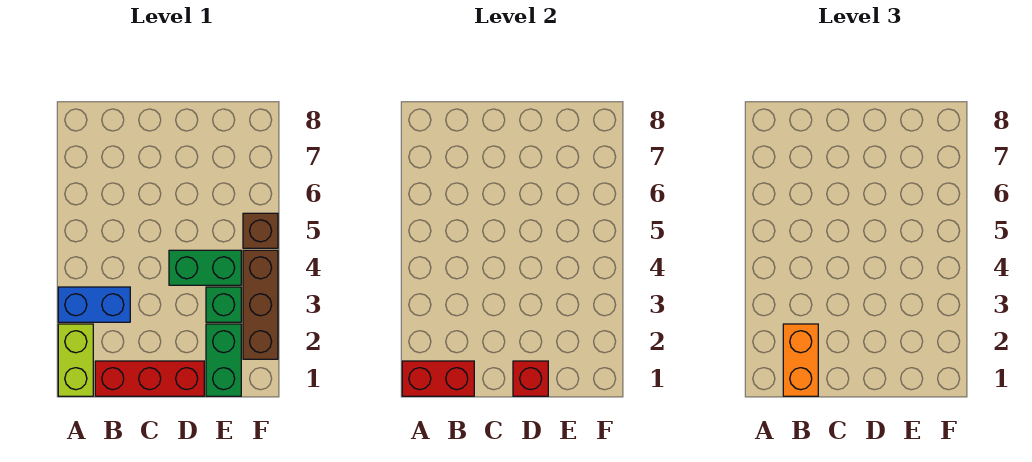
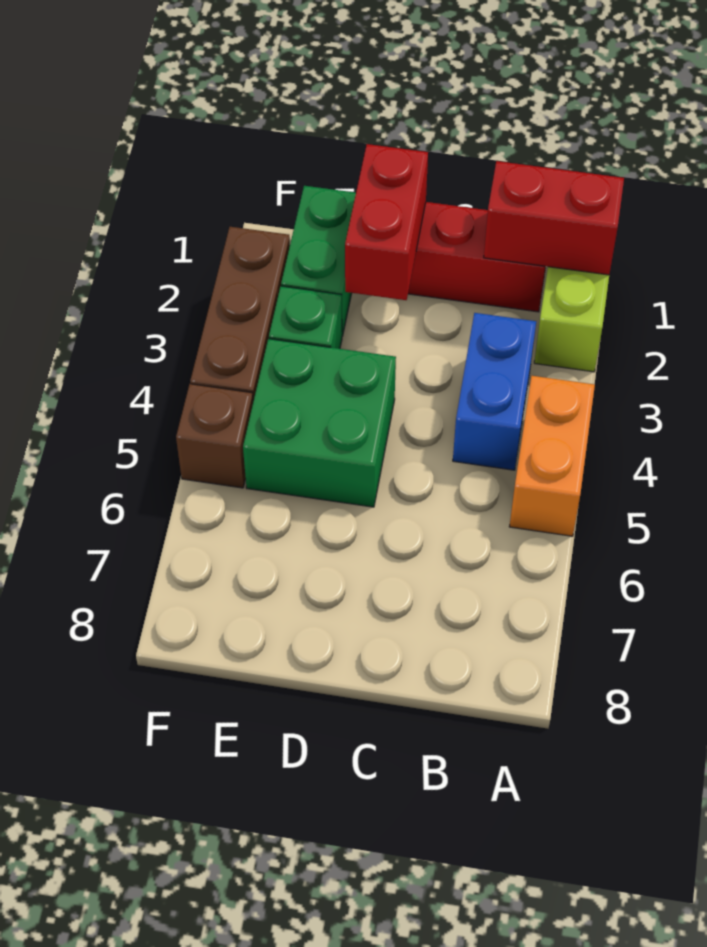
blue brick A3:B3 level 1 -> blue brick B3:B4 level 1
orange brick B1:B2 level 3 -> orange brick A4:A5 level 1
red brick D1 level 2 -> red brick D1:D2 level 2
green brick D4:E4 level 1 -> green brick D4:E5 level 1

